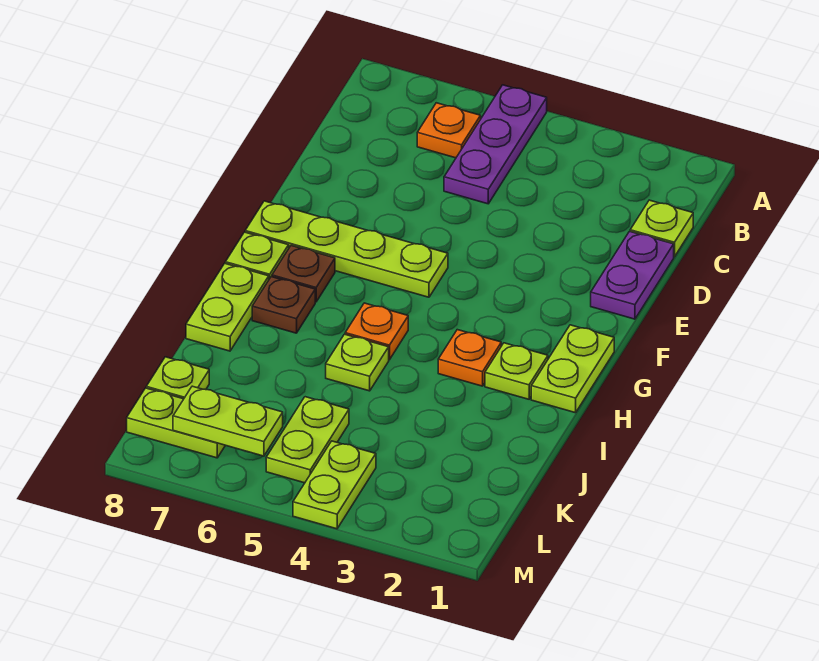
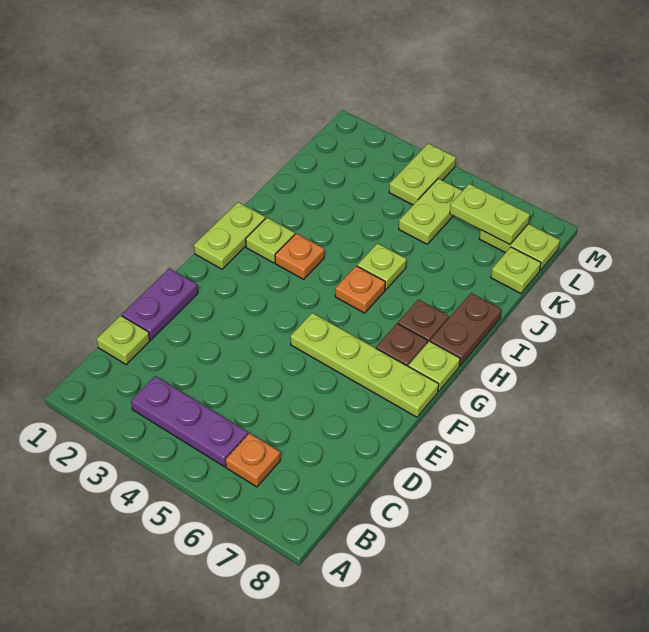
purple plate A5:C5 level 1 -> purple plate B3:B5 level 1
lime plate H8:I8 level 1 -> brown plate H8:I8 level 1

